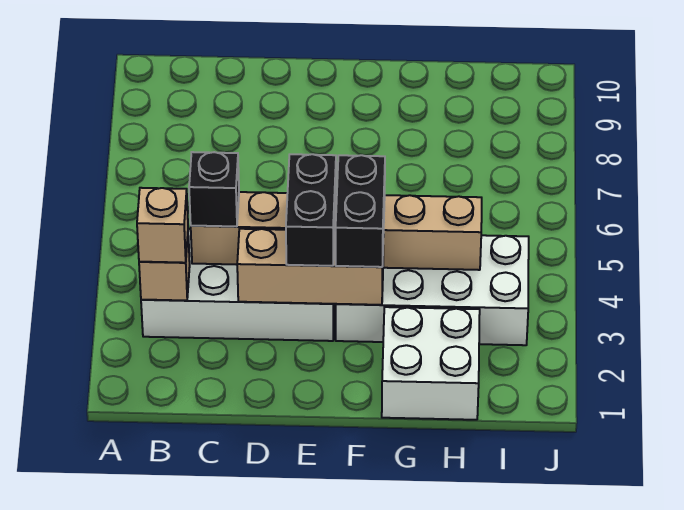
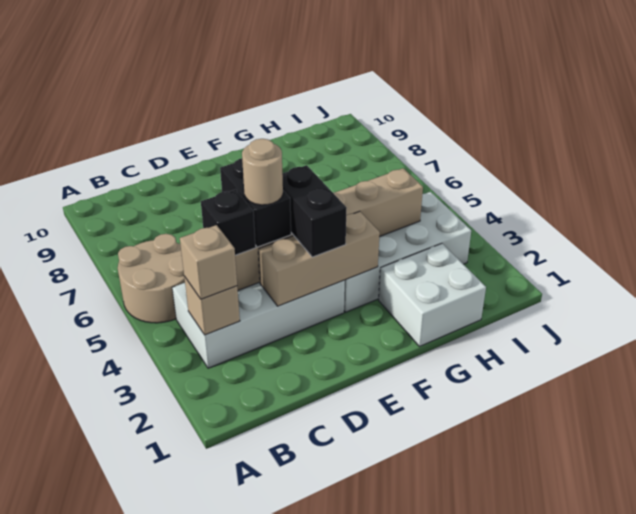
none -> tan round brick A5:B6 level 1
none -> tan round brick D4 level 4
black brick F3:F4 level 3 -> black brick D4:D5 level 3

